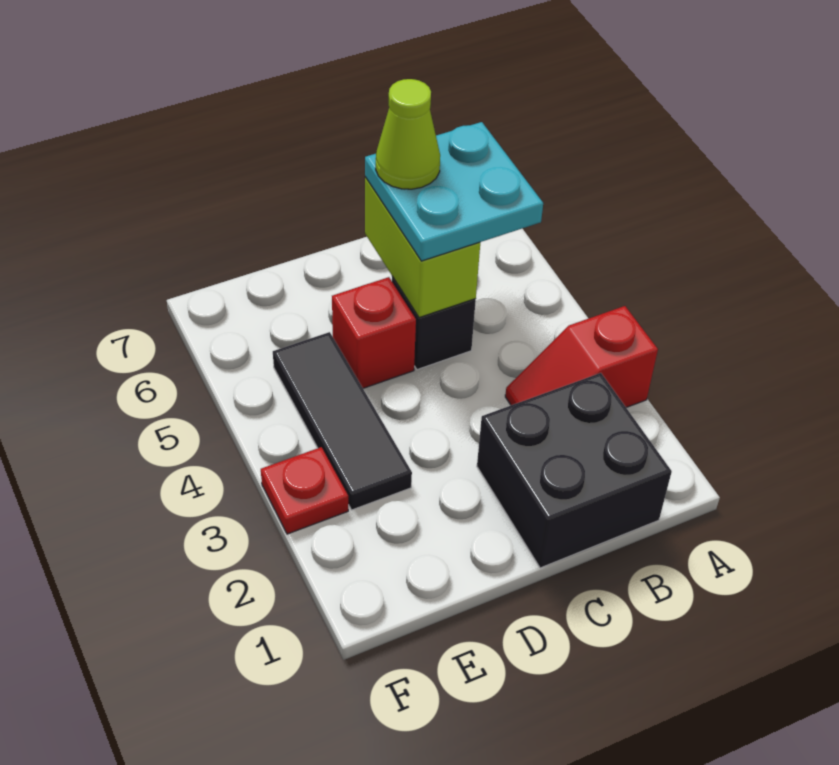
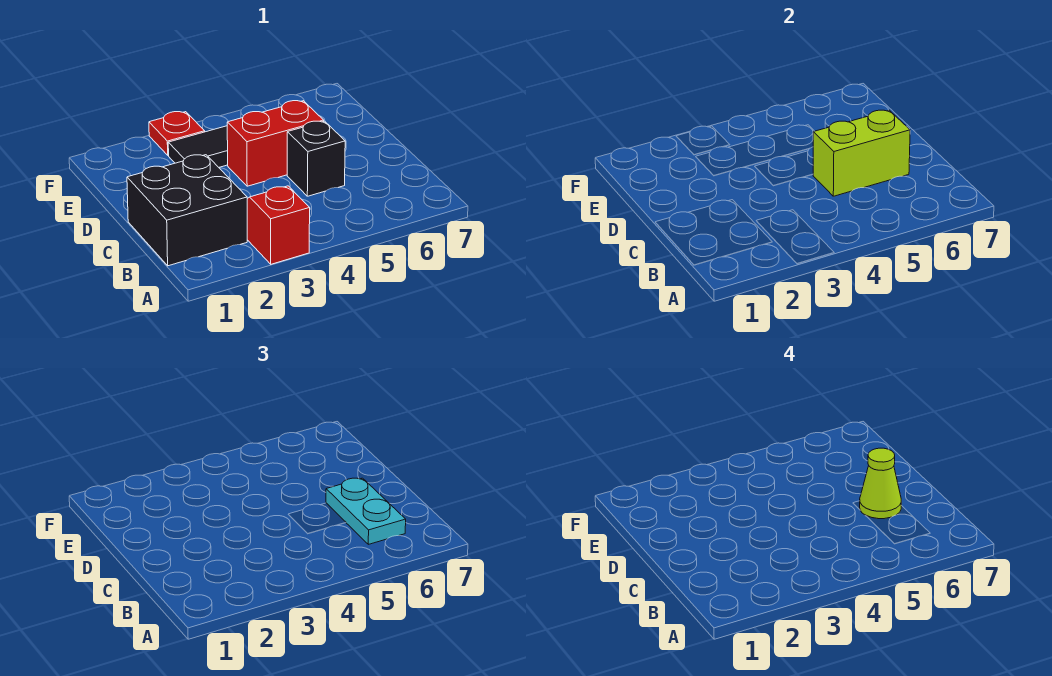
cyan plate B5:C6 level 3 -> cyan plate B6:C6 level 3
red brick D5 level 1 -> red brick D4:D5 level 1

